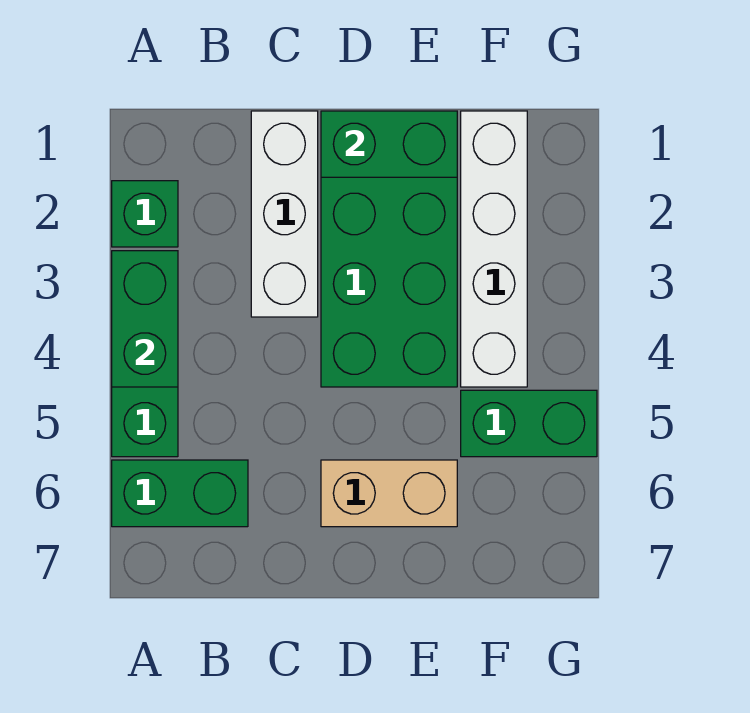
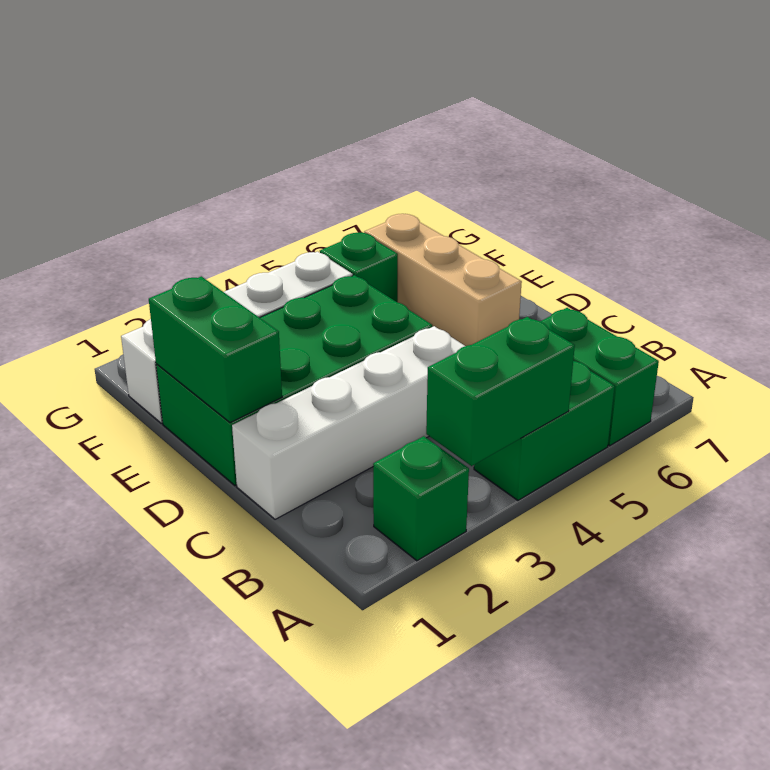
white brick C1:C3 level 1 -> white brick C1:C4 level 1
tan brick D6:E6 level 1 -> tan brick D6:F6 level 1
green brick F5:G5 level 1 -> green brick F5 level 1

